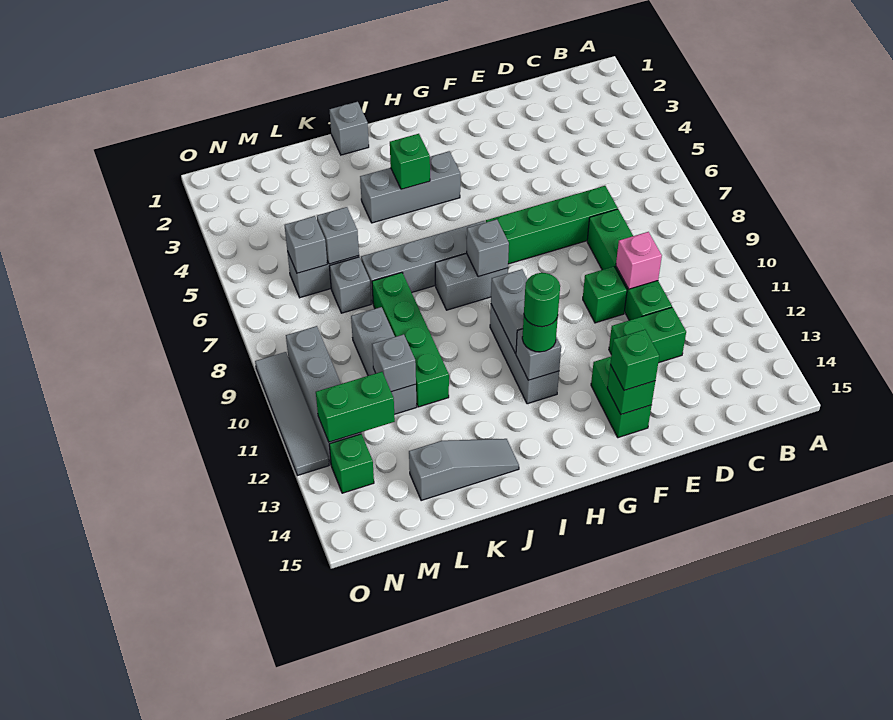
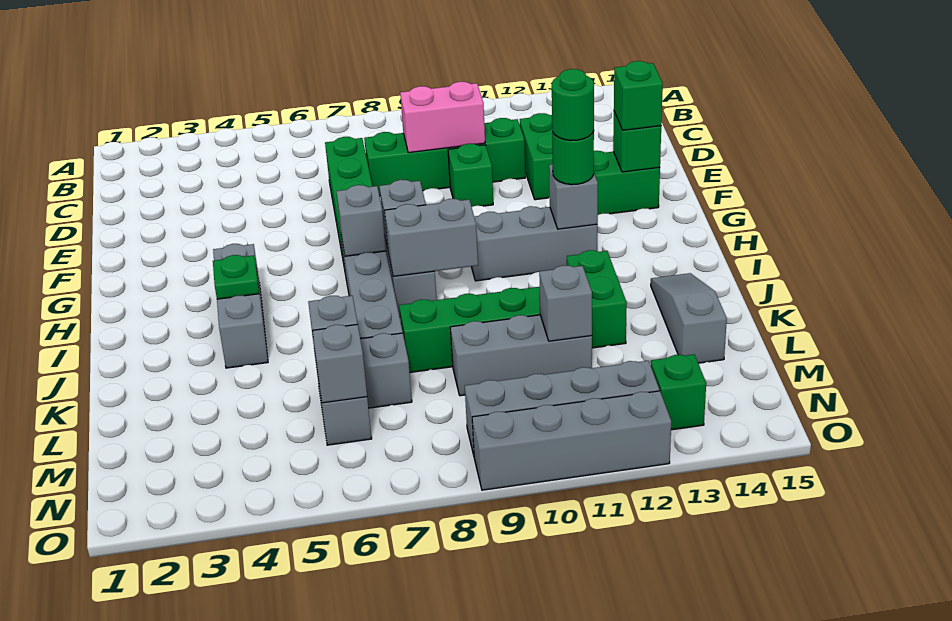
pink brick D10 level 2 -> pink brick D9:D10 level 2
grey brick H10:H11 level 2 -> grey brick I8:I9 level 2
green brick I4 level 2 -> green plate I4 level 2
grey brick J1 level 1 -> grey brick H7 level 2
green brick M12:N12 level 2 -> green brick J12:K12 level 1
grey tile O9:O12 level 1 -> grey brick O9:O12 level 1

